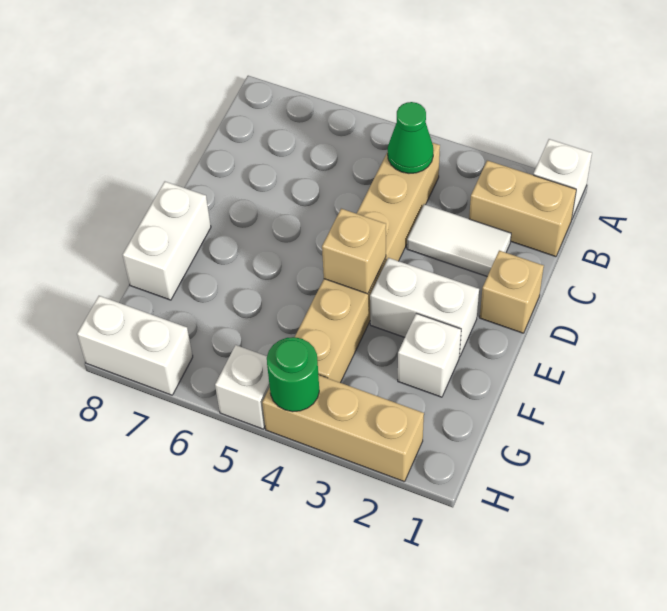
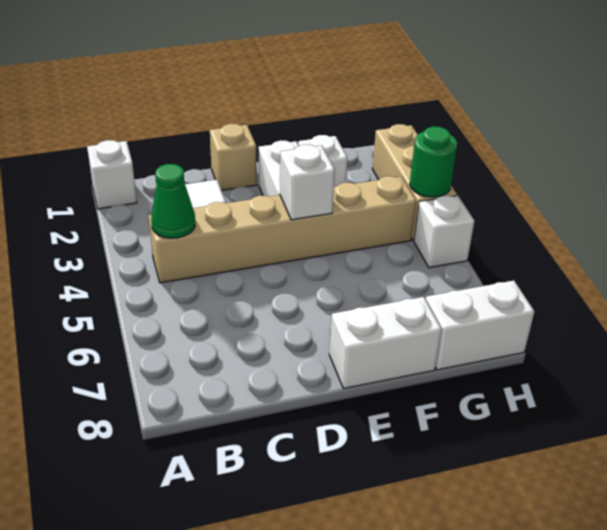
tan brick B1:B2 level 1 -> none
tan brick E4 level 2 -> white brick E4 level 2
white brick H7:H8 level 1 -> white brick G8:H8 level 1

